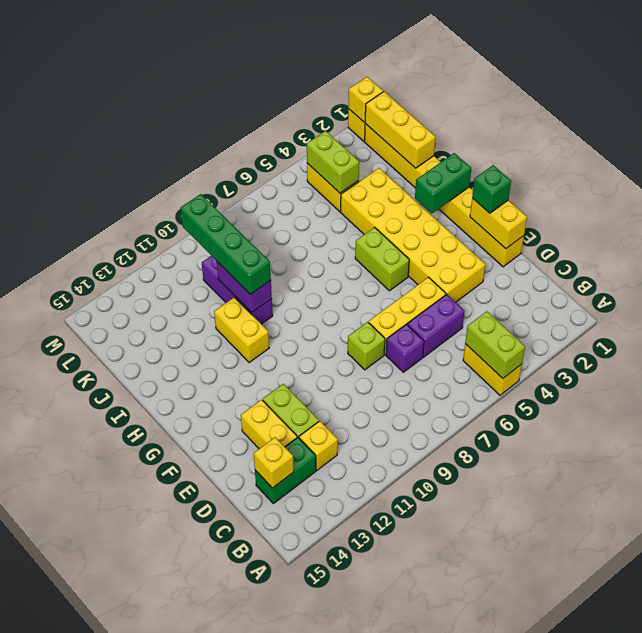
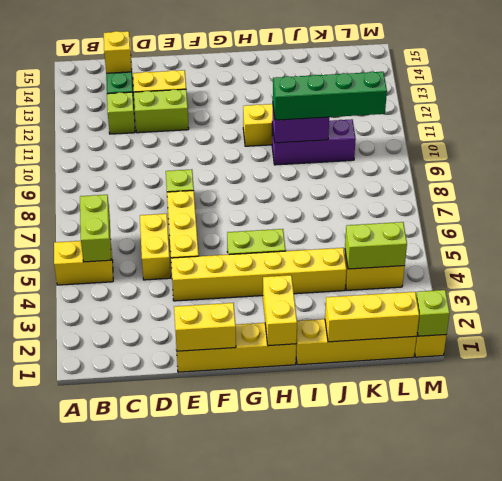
lime brick A5:B5 level 2 -> lime brick B5:B6 level 2
yellow brick C12 level 1 -> lime brick C12 level 1
purple brick D5:D6 level 1 -> yellow brick D5:D6 level 1
purple brick D7 level 1 -> none
yellow brick E3:J4 level 1 -> yellow brick E4:J4 level 1
green brick F1 level 3 -> none
green brick H1:H2 level 2 -> yellow brick H1:H2 level 2
yellow brick M1 level 2 -> lime brick M1 level 2

